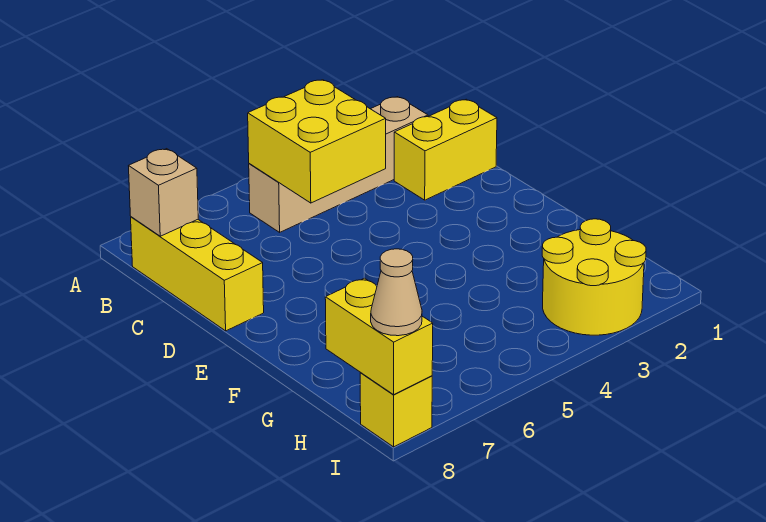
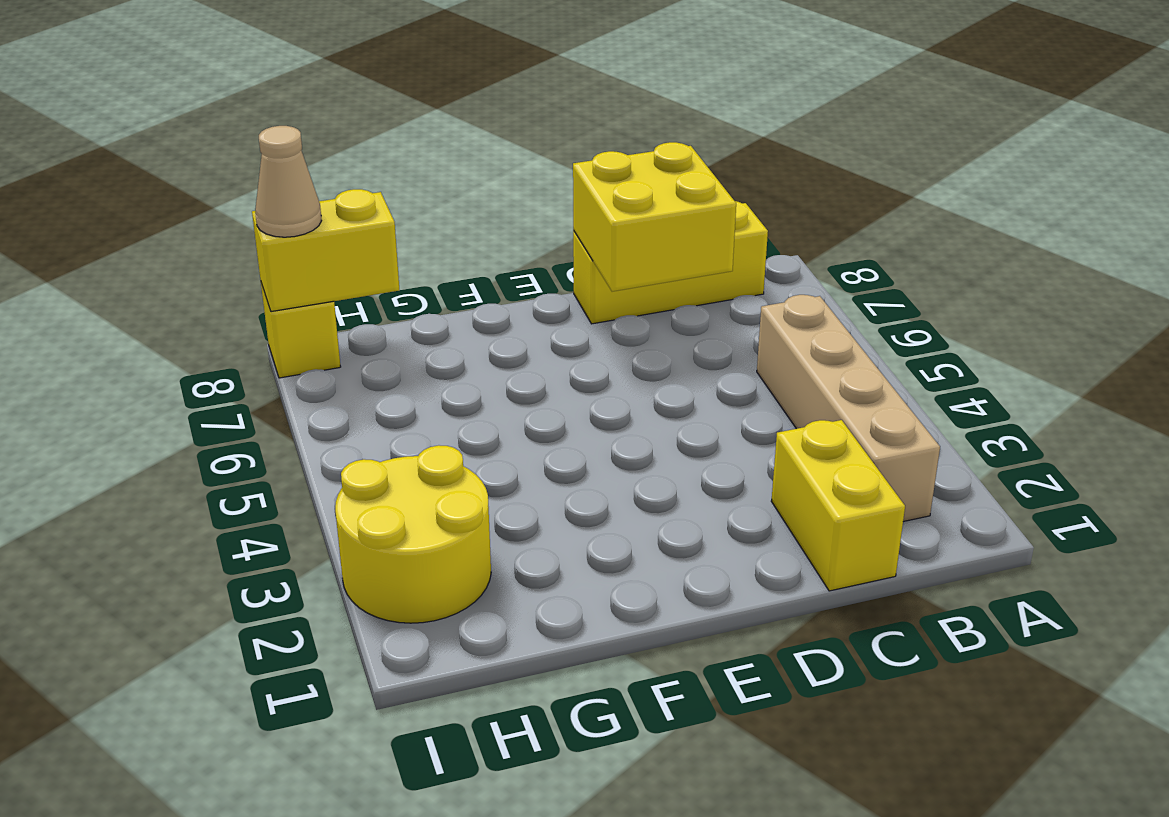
yellow brick B4:C5 level 2 -> yellow brick C7:D8 level 2
tan brick B8 level 2 -> none

